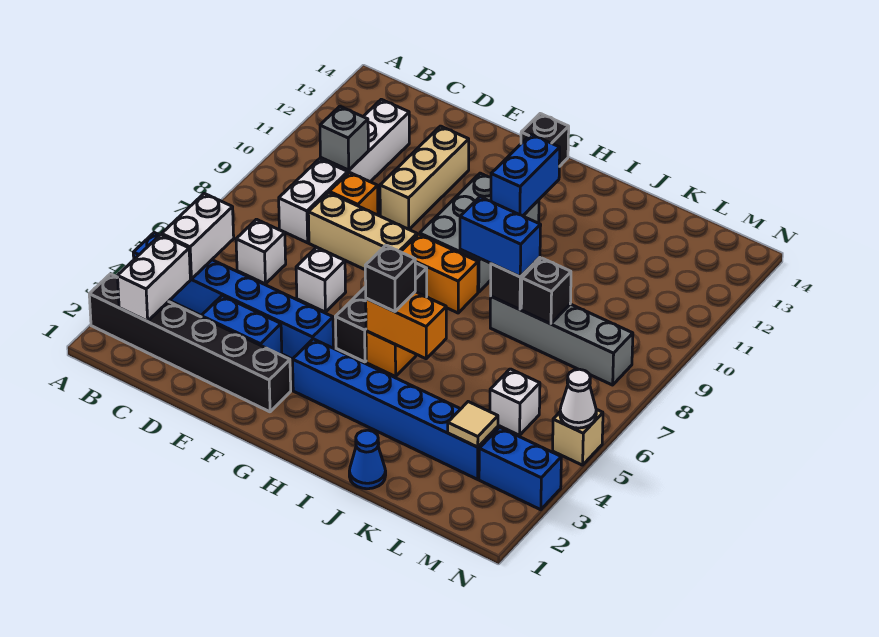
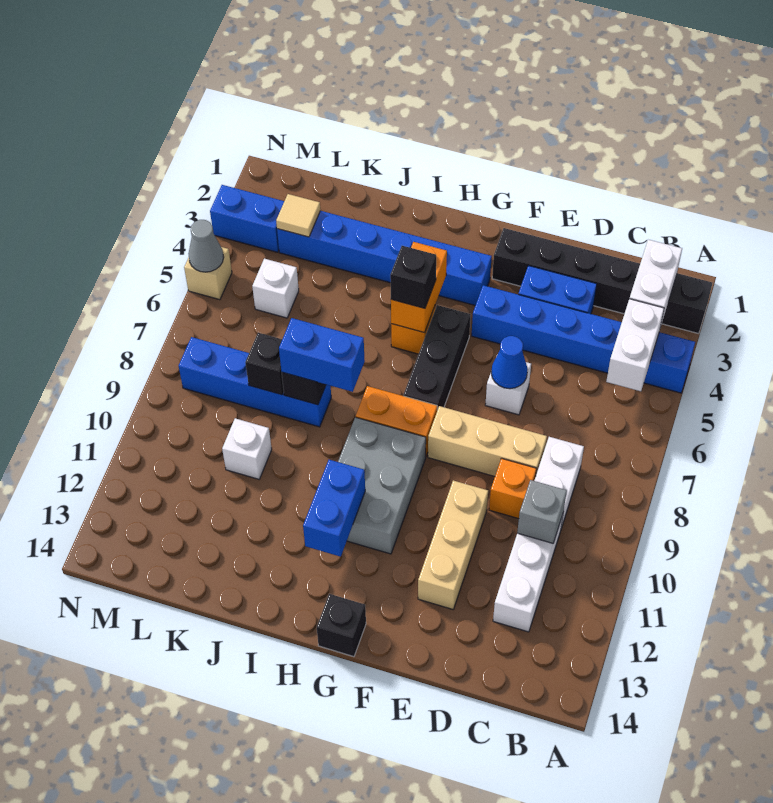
white brick C6 level 1 -> white brick K10 level 1
orange brick H5:I5 level 2 -> orange brick H4:H5 level 2
blue cone J1 level 1 -> blue cone E6 level 2
grey brick J8:M8 level 1 -> blue brick J8:M8 level 1
white cone N5 level 2 -> grey cone N5 level 2

